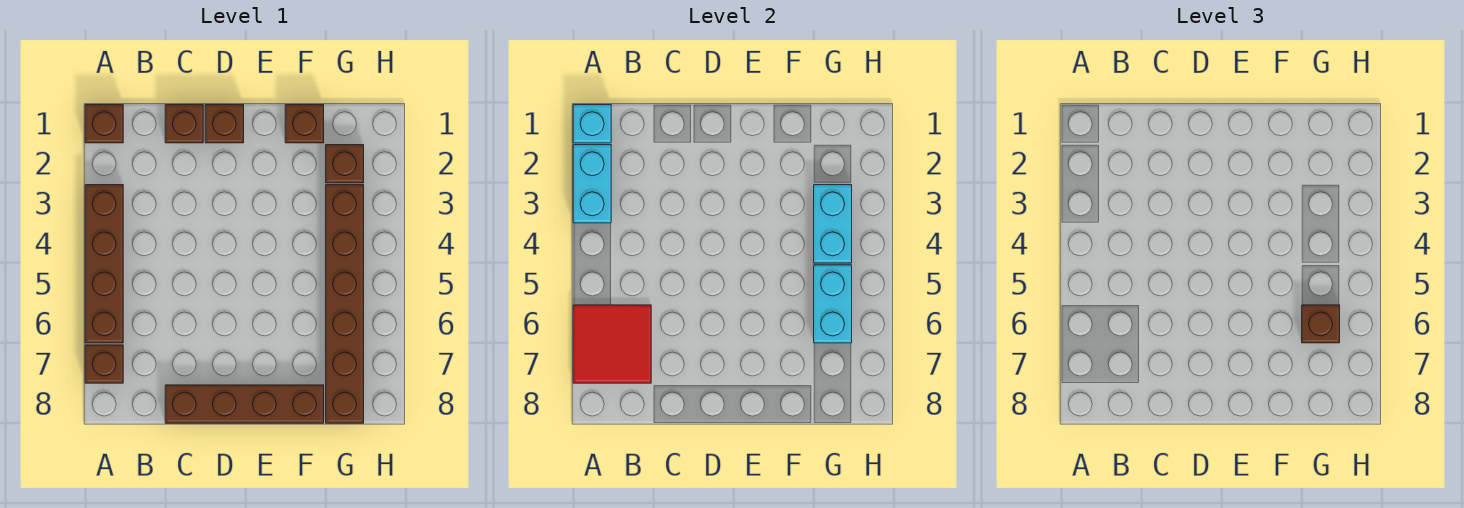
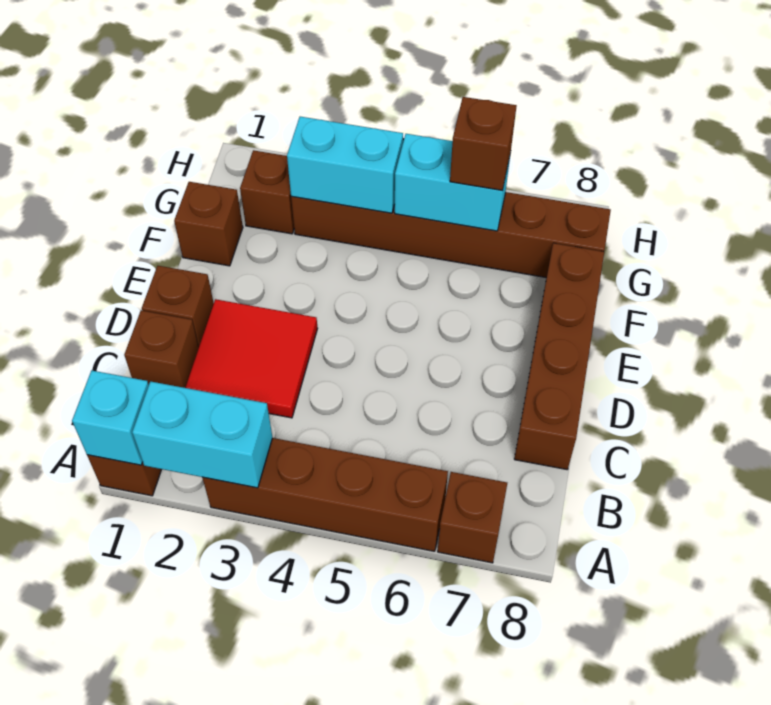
red tile A6:B7 level 2 -> red tile C2:D3 level 1

